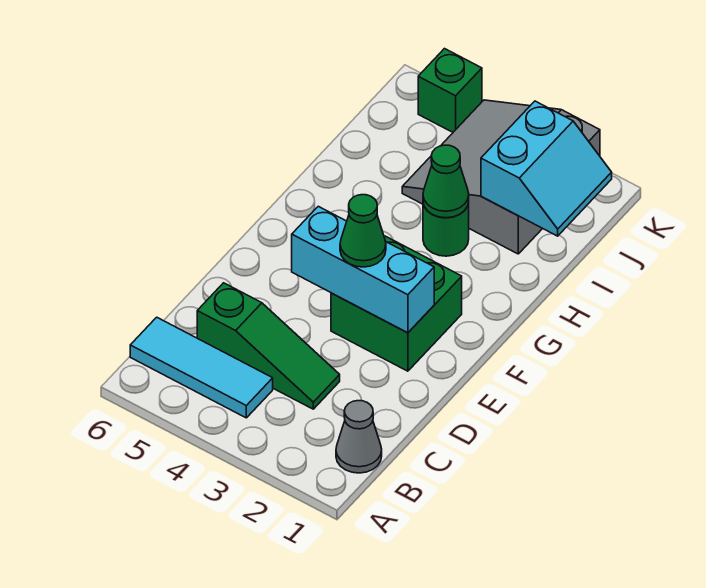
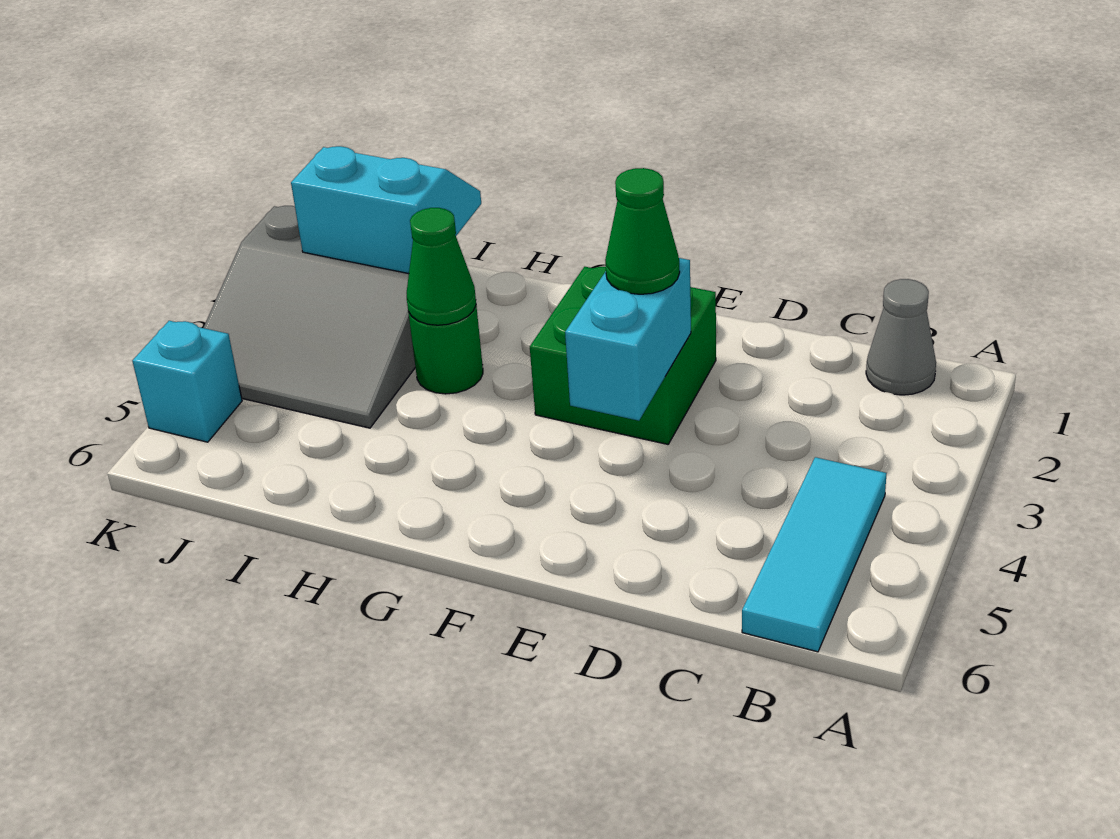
green slope C3:C5 level 1 top 5 -> none
cyan brick E2:E4 level 2 -> cyan brick E3:E4 level 2
green brick K5 level 1 -> cyan brick K5 level 1

